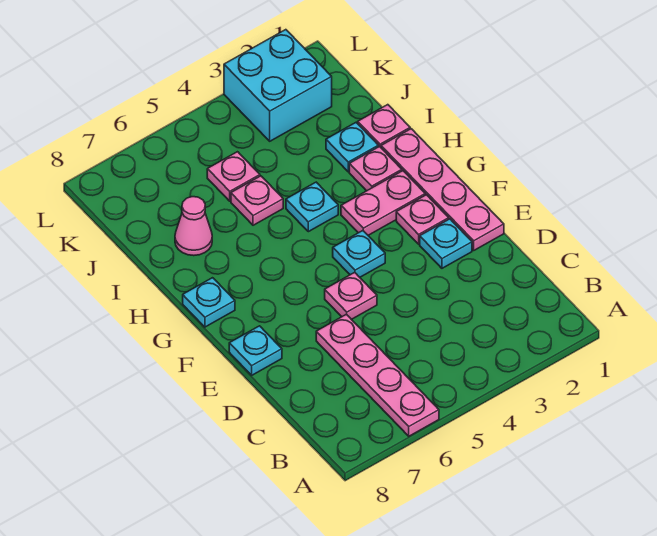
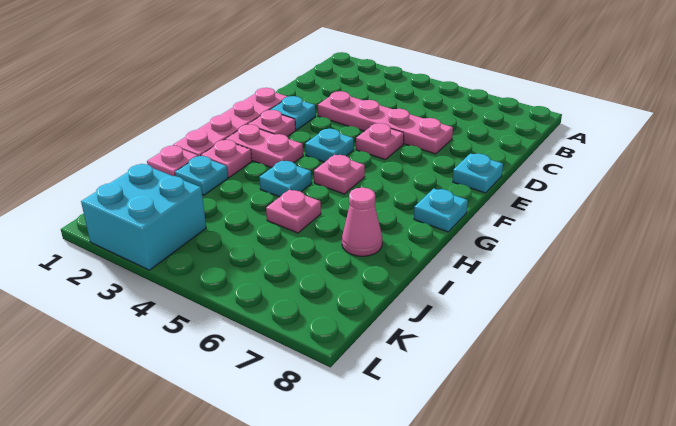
pink plate A6:D6 level 1 -> pink plate D3:D6 level 1
pink plate J5 level 1 -> pink plate G5 level 1

